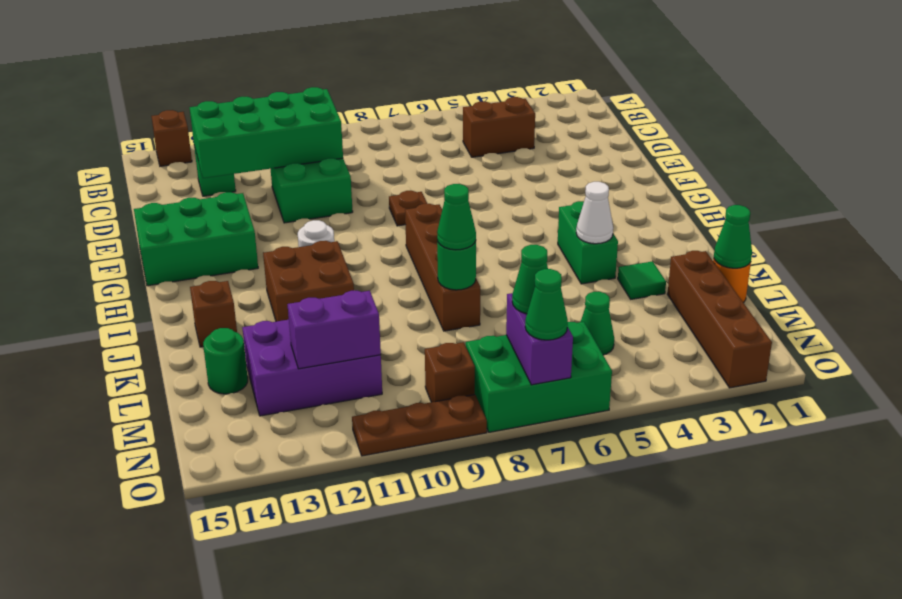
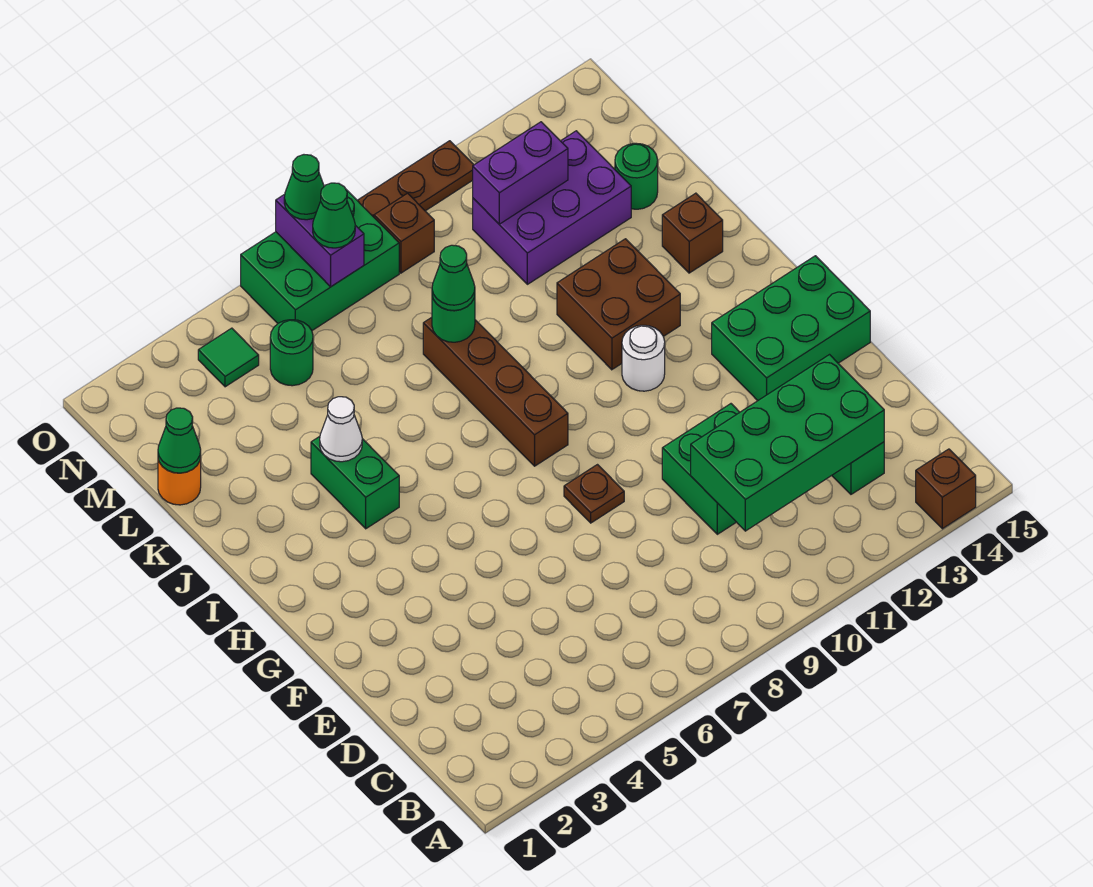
brown brick C4:C5 level 1 -> none
green tile K3 level 1 -> green tile N4 level 1
brown brick L2:O2 level 1 -> none
green cone M5 level 1 -> green round brick M5 level 1

